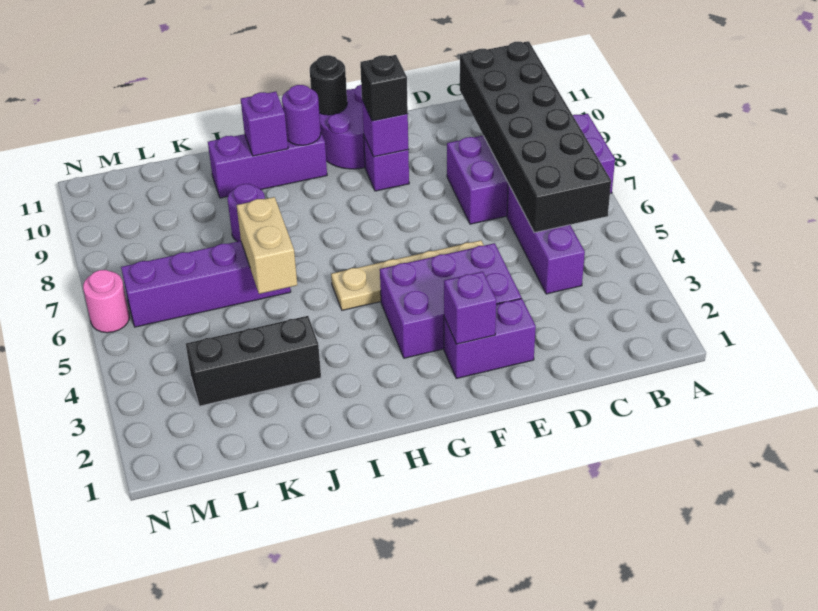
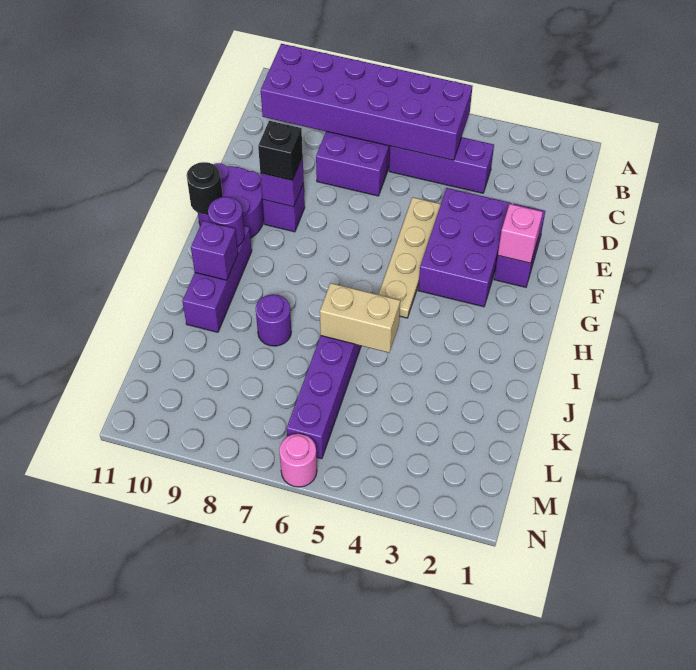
black brick B5:C10 level 2 -> purple brick B5:C10 level 2
purple brick F2 level 2 -> pink brick F2 level 2
black brick J3:L3 level 1 -> none

